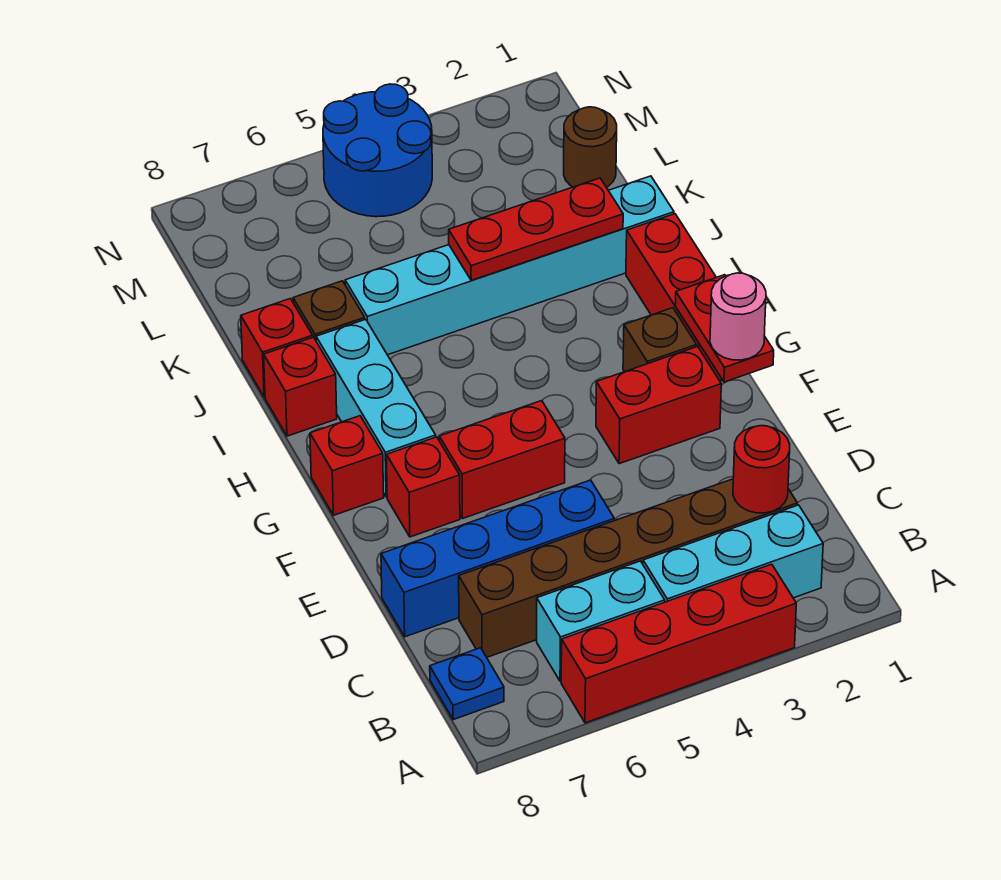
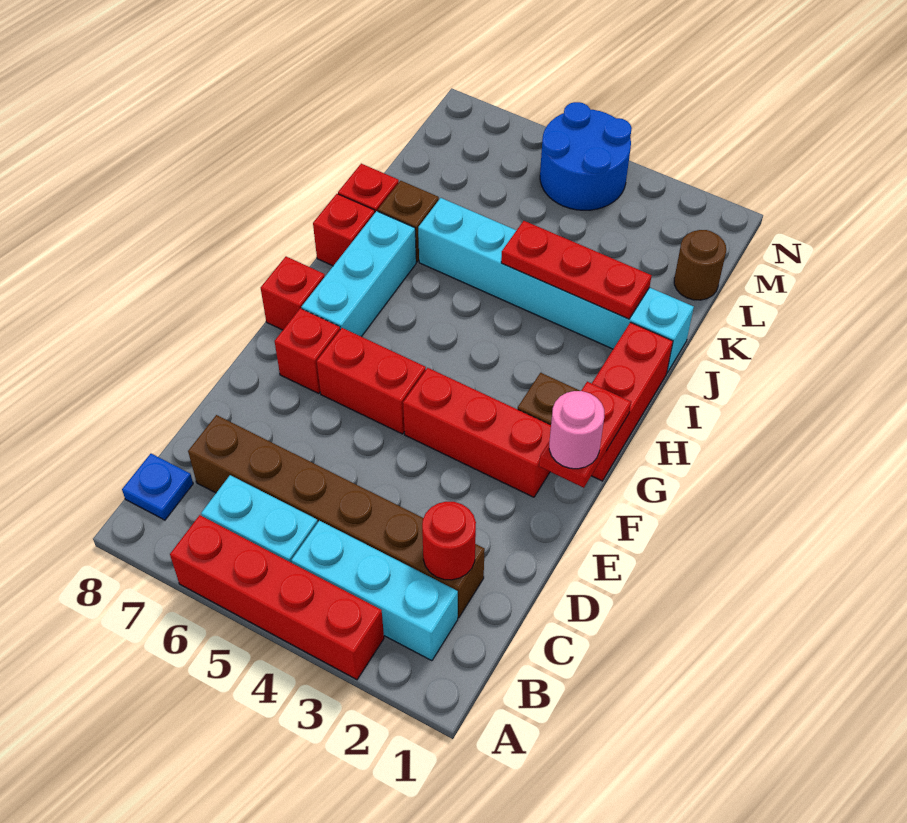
blue brick D5:D8 level 1 -> none
red brick F2:F3 level 1 -> red brick F2:F4 level 1

